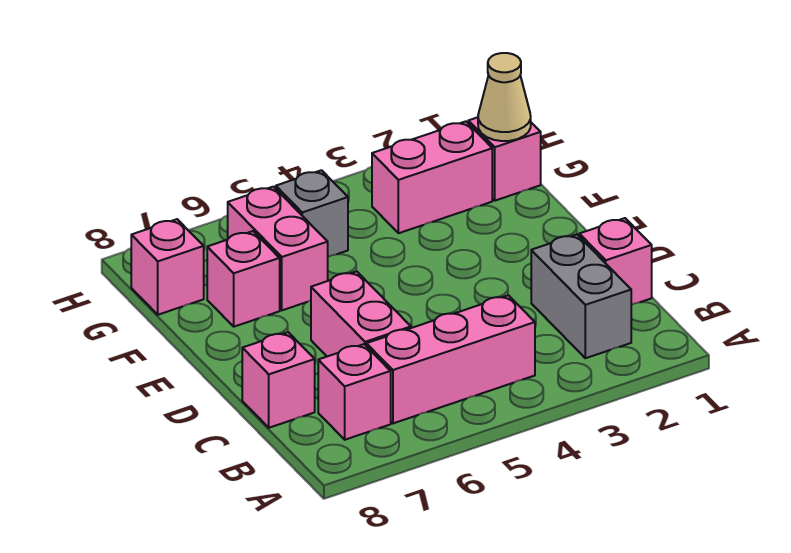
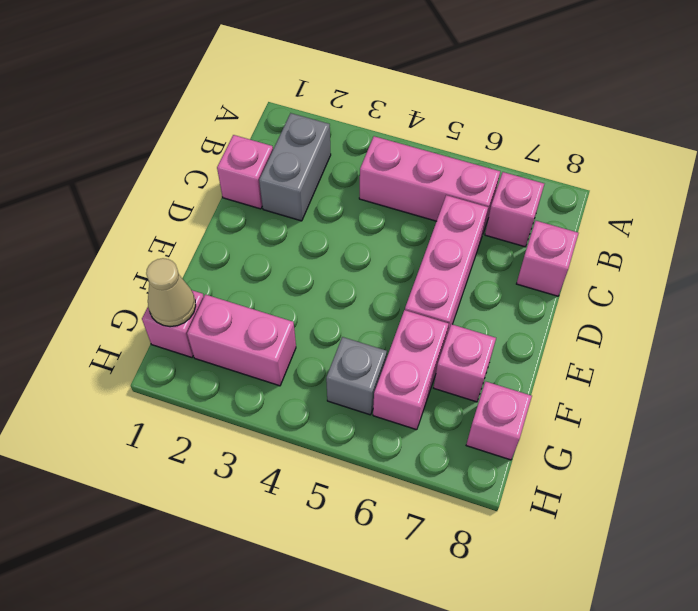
pink brick C6:D6 level 1 -> pink brick C6:E6 level 1

